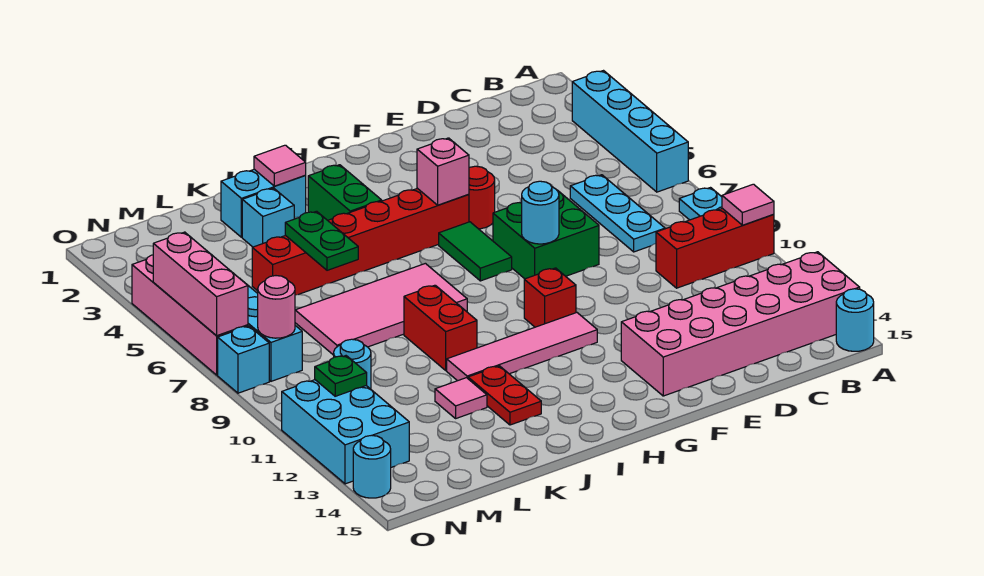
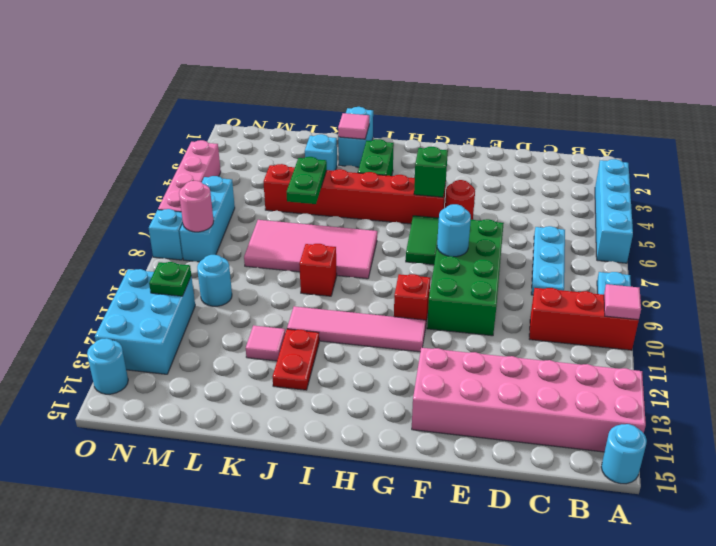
green brick E7:F8 level 1 -> green brick E7:F10 level 1
pink brick G5 level 2 -> green brick G5 level 2
cyan brick J2:K2 level 1 -> cyan brick J1:J2 level 1
red brick J9:J10 level 1 -> red brick J9 level 1
pink brick O5:O7 level 2 -> none

